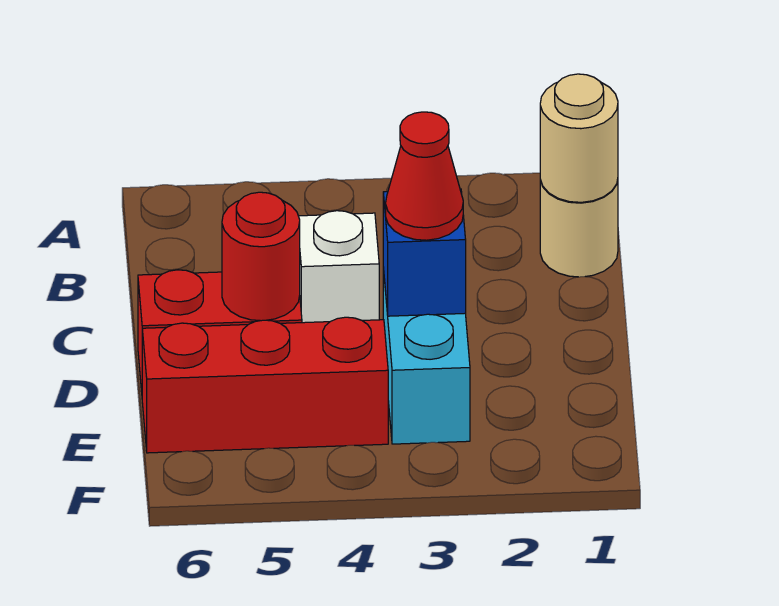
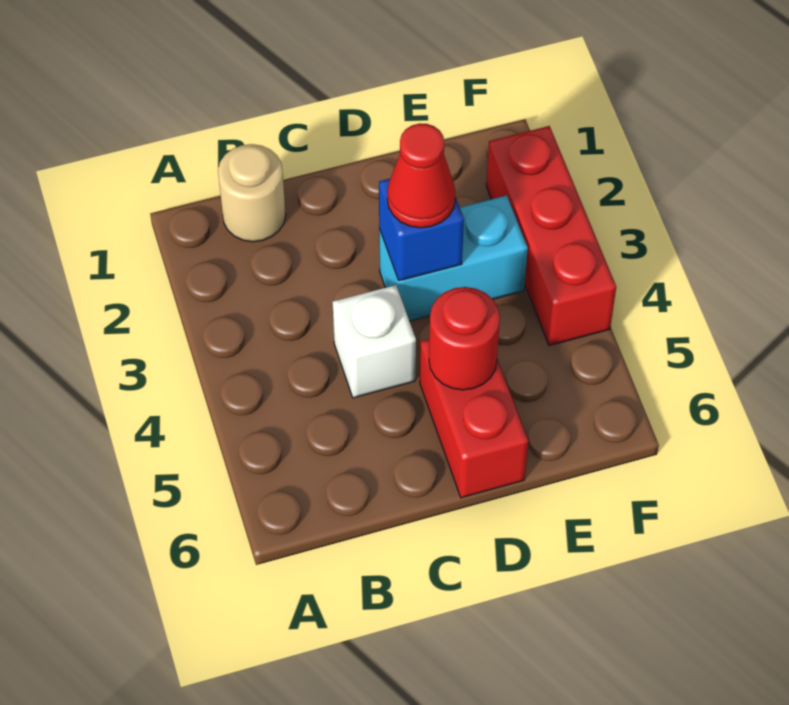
tan round brick B1 level 2 -> none
red brick E4:E6 level 1 -> red brick F2:F4 level 1

